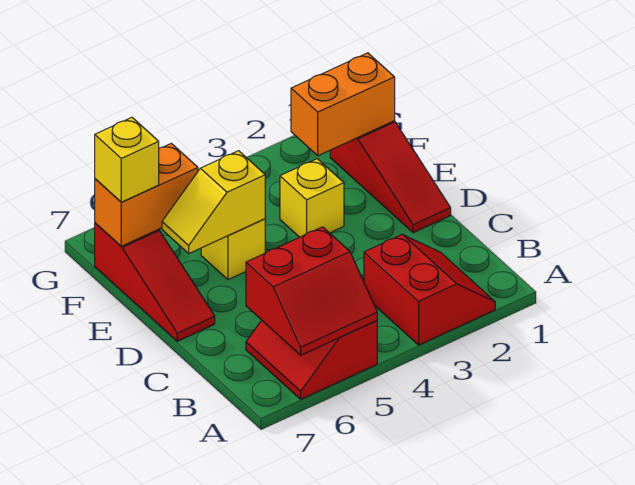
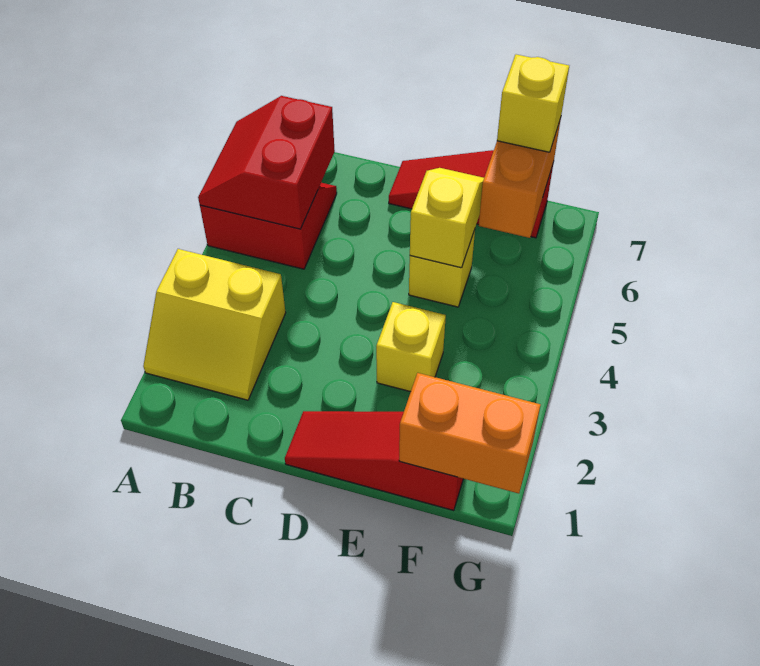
red slope A2:B3 level 1 top 3 -> yellow slope A2:B3 level 1 top 3
orange brick F1:F2 level 2 -> orange brick F1:G1 level 2

